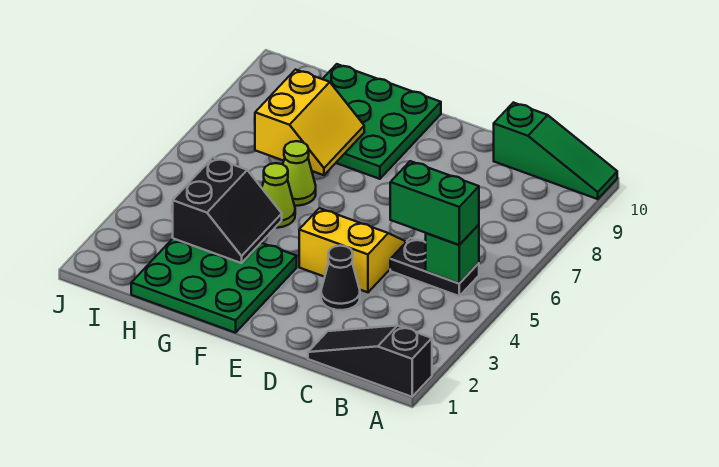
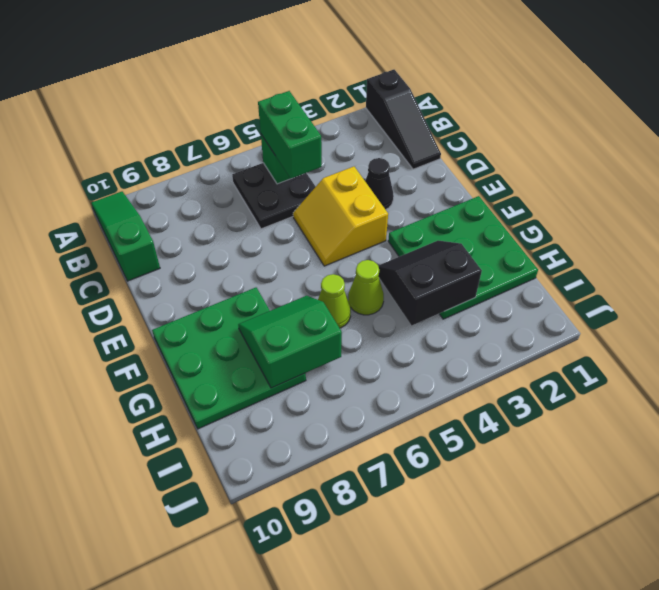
black plate B5:C5 level 1 -> black plate B5:C6 level 1
yellow slope G7:H8 level 2 top H -> green slope G7:H8 level 2 top H

